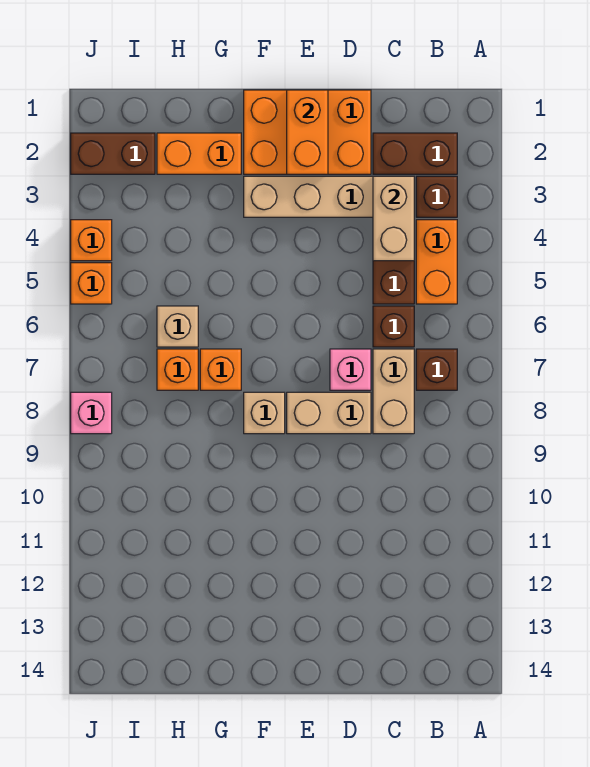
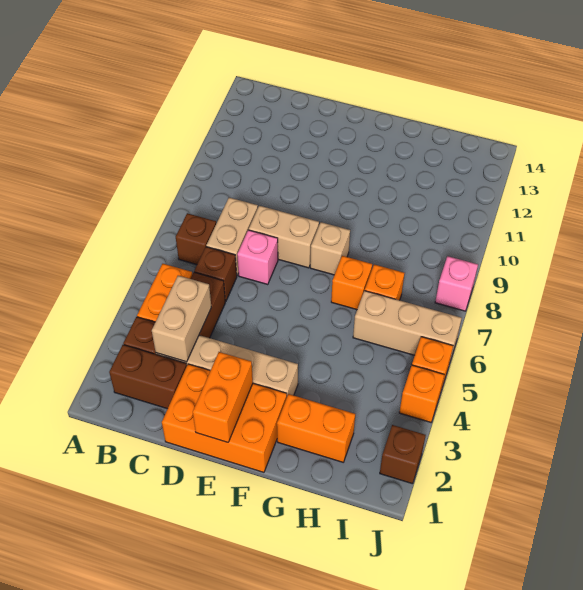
tan brick H6 level 1 -> tan brick H6:J6 level 1
brown brick I2:J2 level 1 -> brown brick J2 level 1

